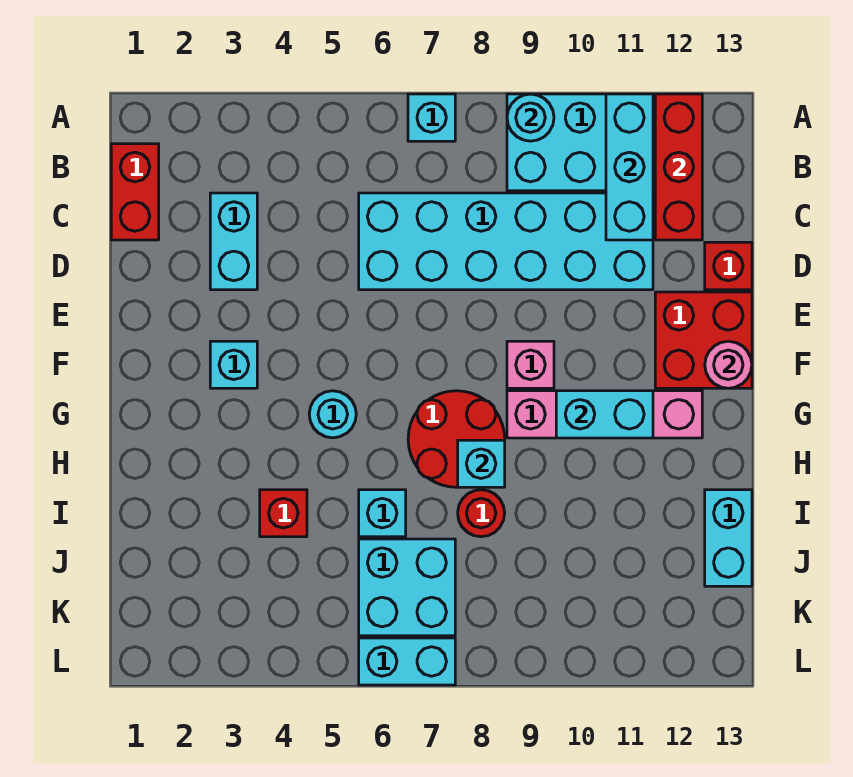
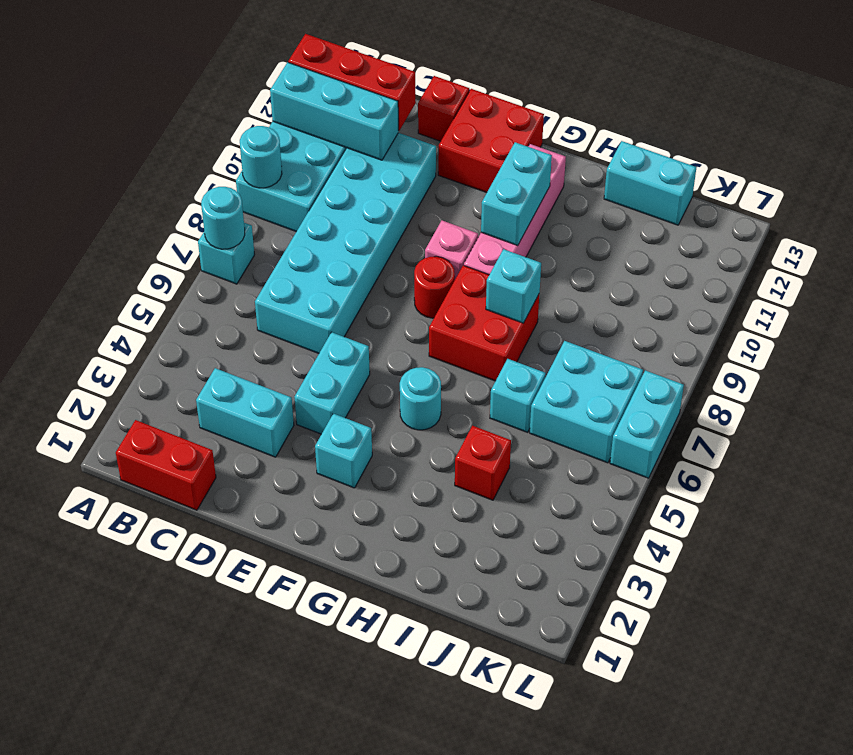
none -> cyan round brick A7 level 2
none -> cyan brick E4:E5 level 1
pink round brick F13 level 2 -> none
red round brick G7:H8 level 1 -> red brick G7:H8 level 1
red round brick I8 level 1 -> red round brick F8 level 1

